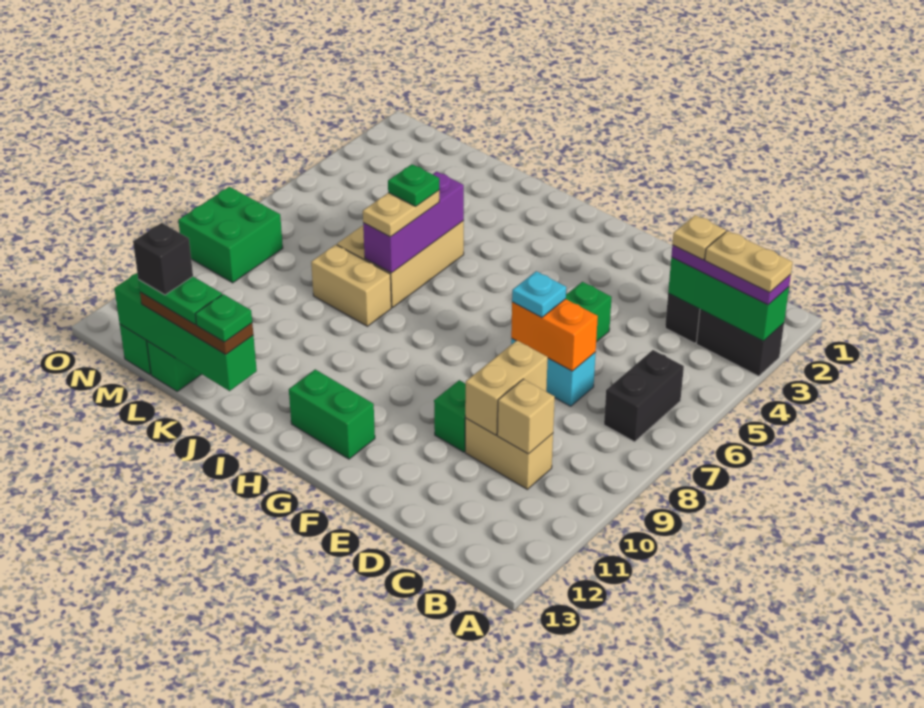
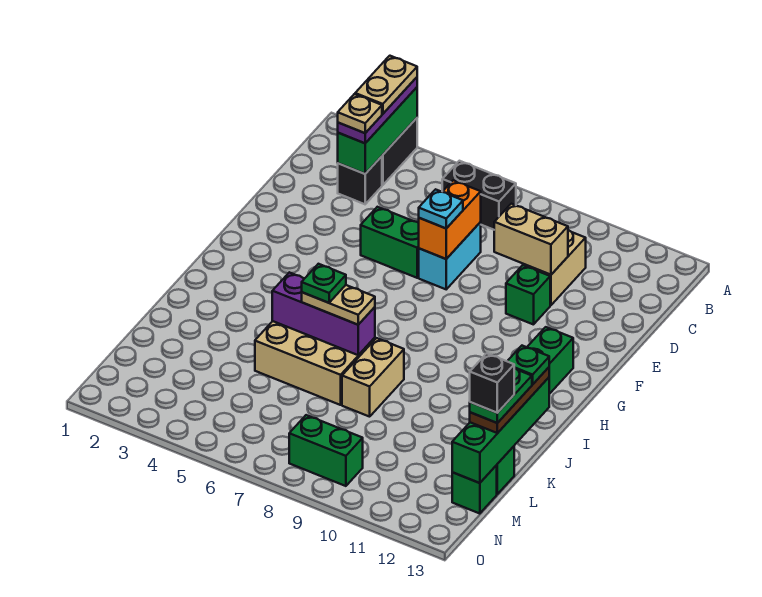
tan brick C10 level 2 -> none
green brick N8:O9 level 1 -> green brick N8:N9 level 1

